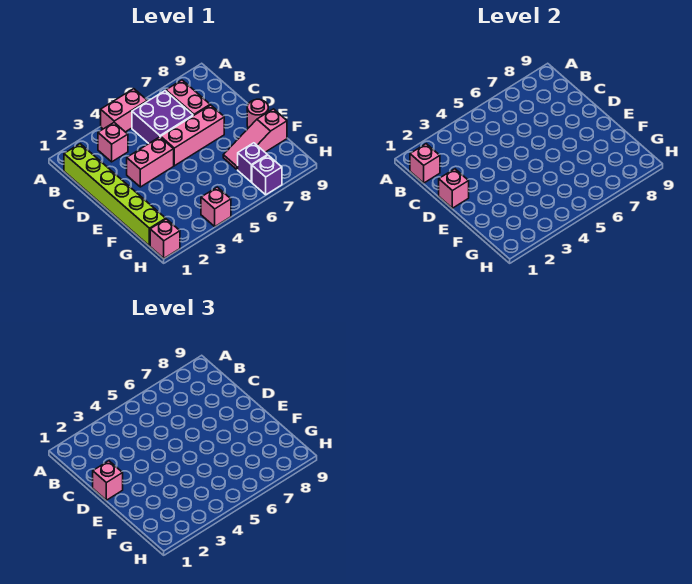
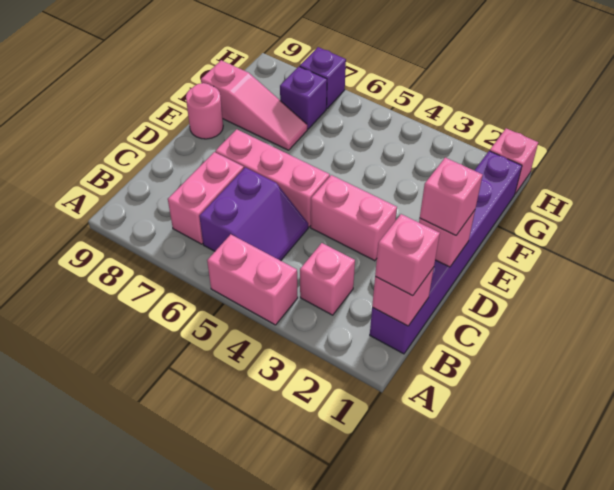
lime brick B1:G1 level 1 -> purple brick B1:G1 level 1
purple brick B5:C6 level 1 -> purple slope B5:C6 level 1 top 6
pink brick H4 level 1 -> pink brick B1 level 3

